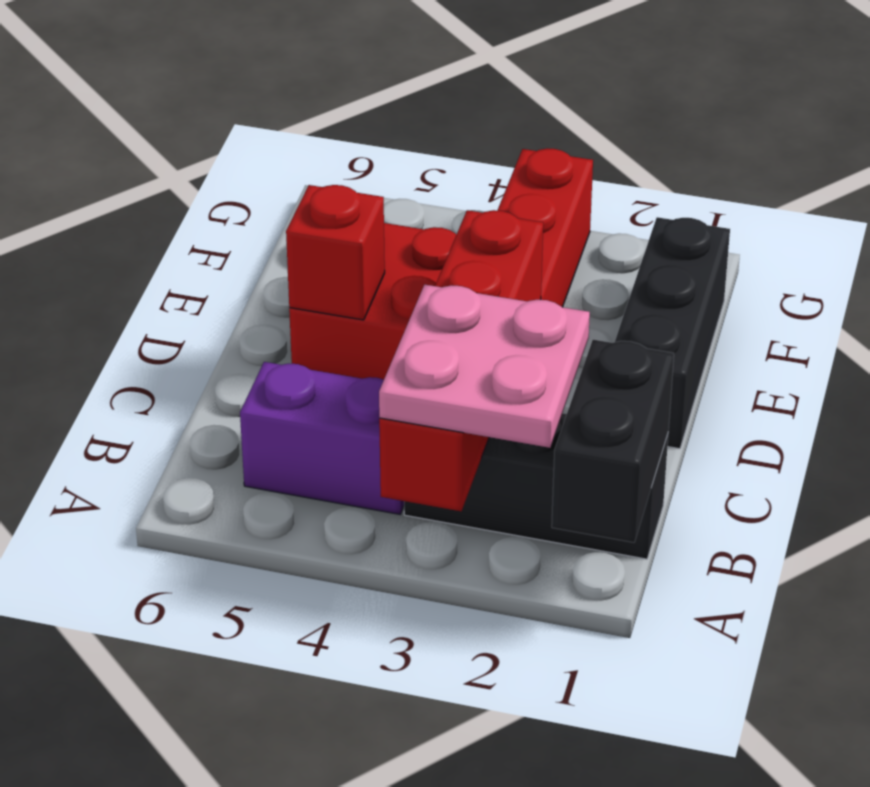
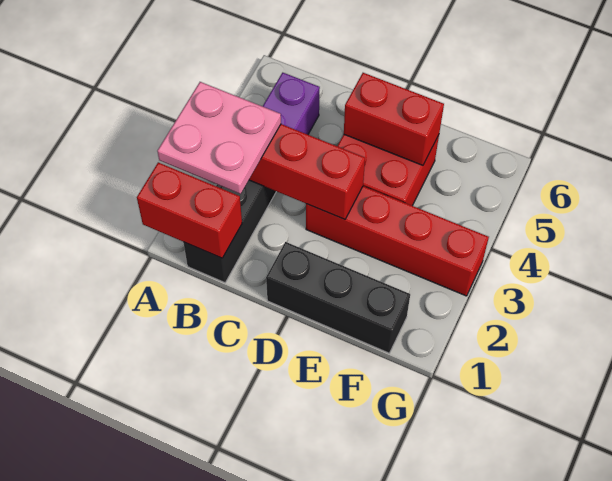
black brick A1:B1 level 2 -> red brick A1:B1 level 2
red brick D5 level 2 -> red brick D5:E5 level 2

